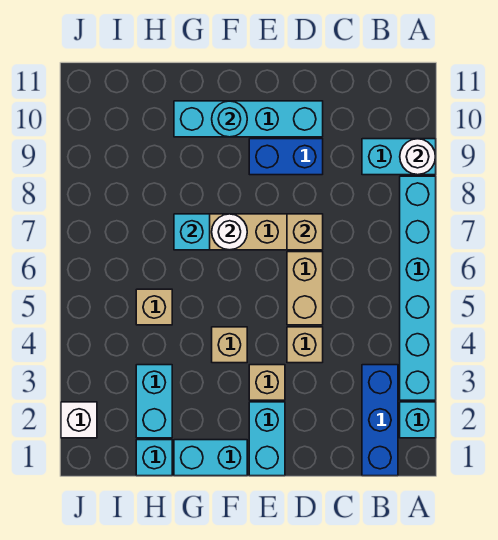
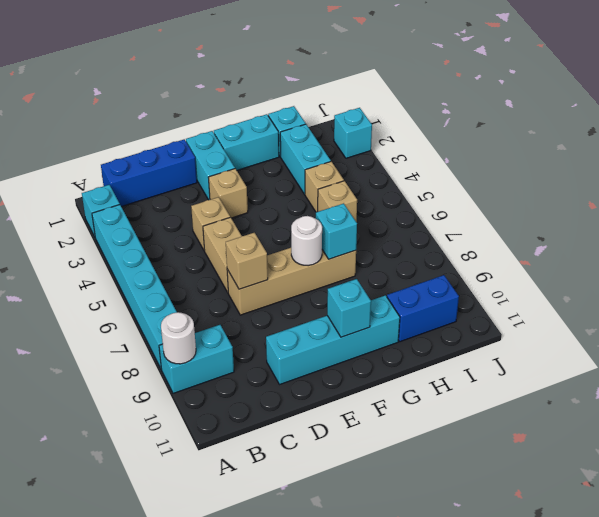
blue brick B1:B3 level 1 -> blue brick B1:D1 level 1
blue brick D9:E9 level 1 -> blue brick H10:I10 level 1
tan brick F4 level 1 -> tan brick H4 level 1
cyan round brick F10 level 2 -> cyan brick F10 level 2
white brick J2 level 1 -> cyan brick J2 level 1

